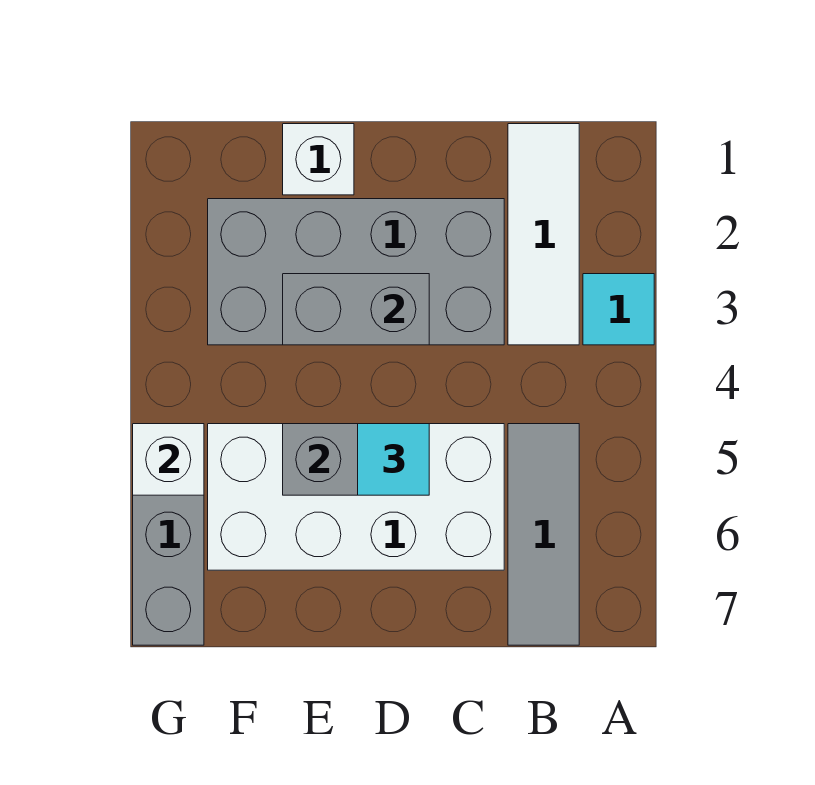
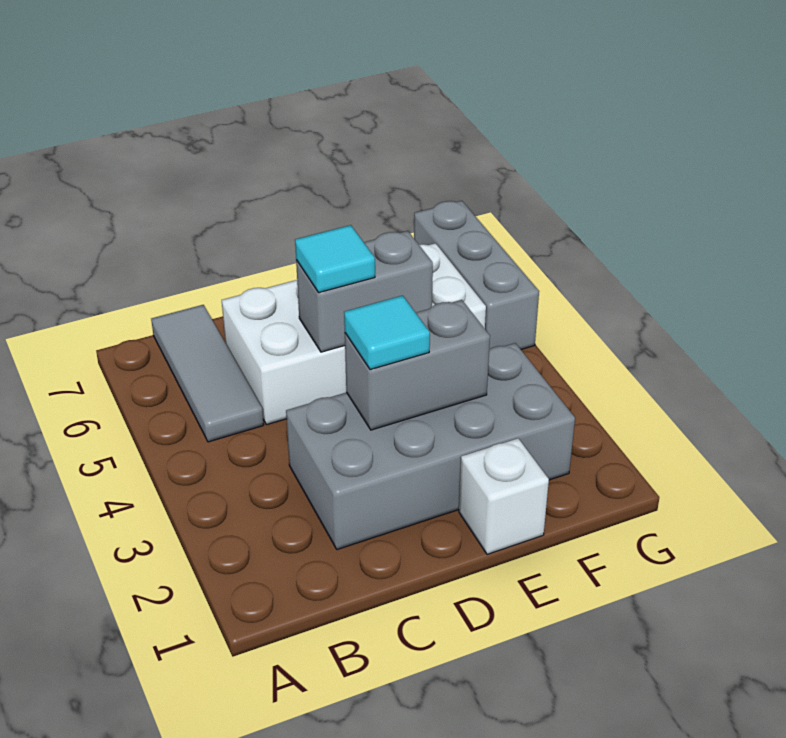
cyan tile A3 level 1 -> cyan tile D3 level 3
white tile B1:B3 level 1 -> none
white brick G5 level 2 -> none

